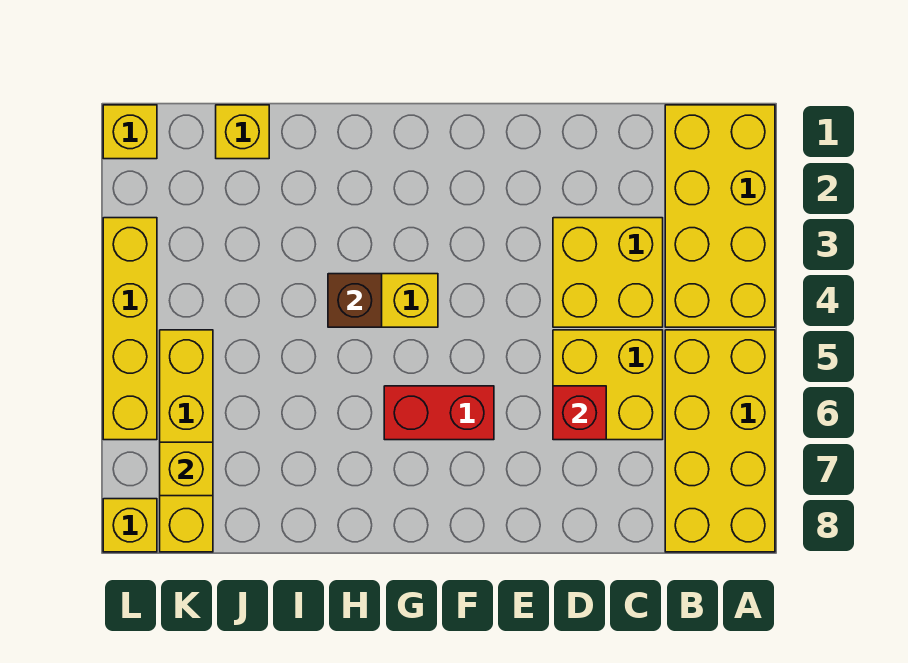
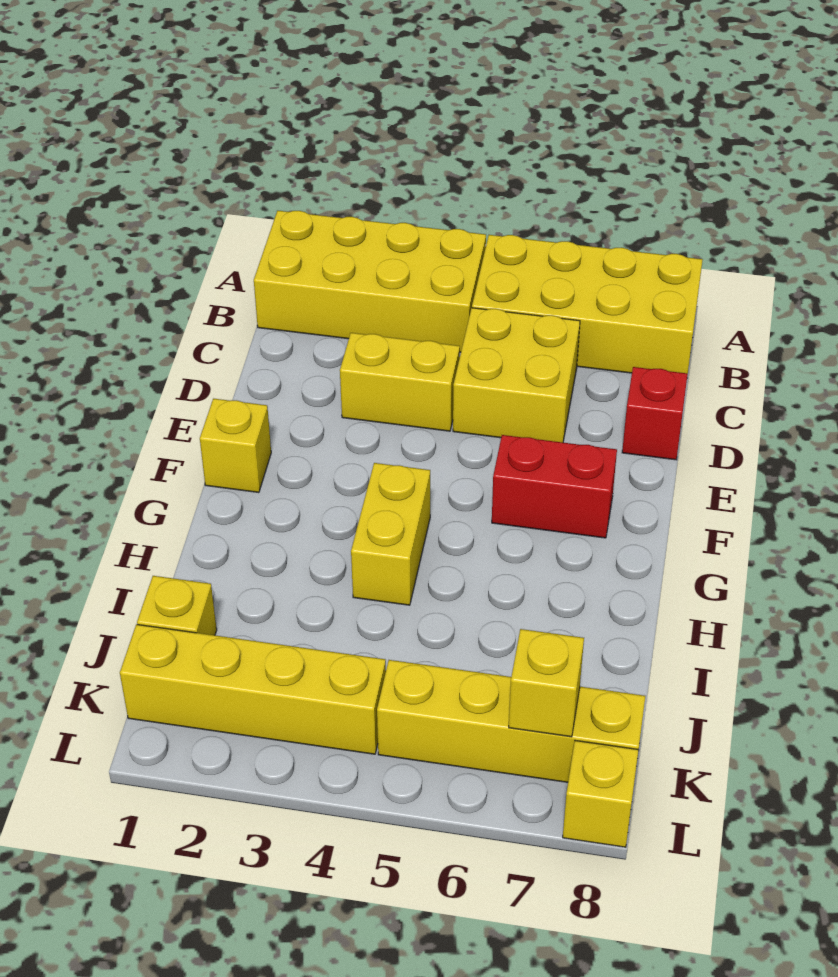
yellow brick C3:D4 level 1 -> yellow brick D3:D4 level 1
red brick D6 level 2 -> red brick D8 level 1
red brick F6:G6 level 1 -> red brick F6:F7 level 1
brown brick H4 level 2 -> none
yellow brick L1 level 1 -> yellow brick F1 level 1
yellow brick L3:L6 level 1 -> yellow brick K1:K4 level 1

